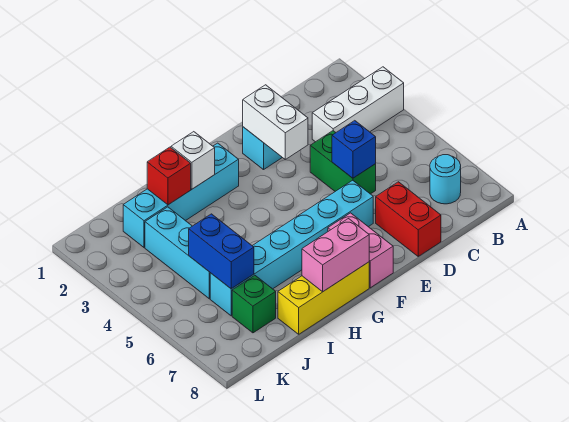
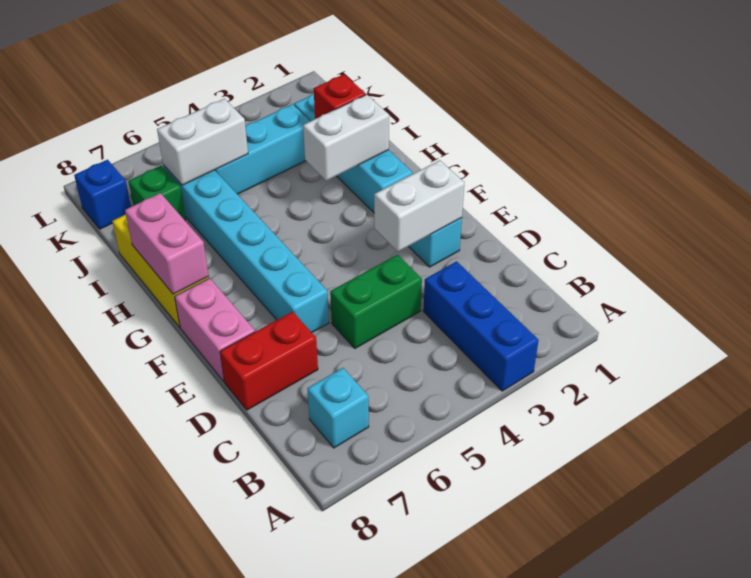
white brick A3:C3 level 1 -> blue brick A3:C3 level 1
cyan round brick B7 level 1 -> cyan brick B7 level 1
blue brick D5 level 2 -> blue brick K8 level 1
pink brick F7:F8 level 1 -> pink brick E8:F8 level 1
white brick H2 level 2 -> white brick H2:H3 level 2
blue brick J5:J6 level 2 -> white brick J5:J6 level 2

